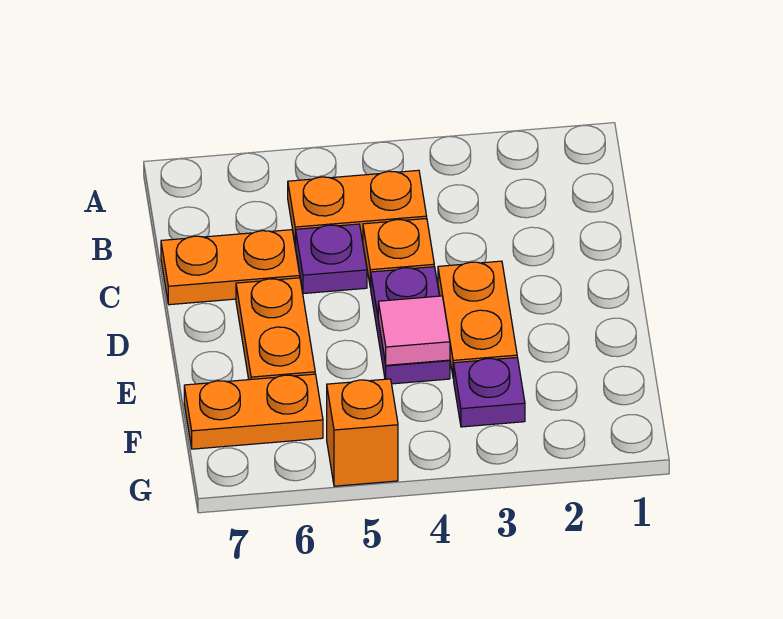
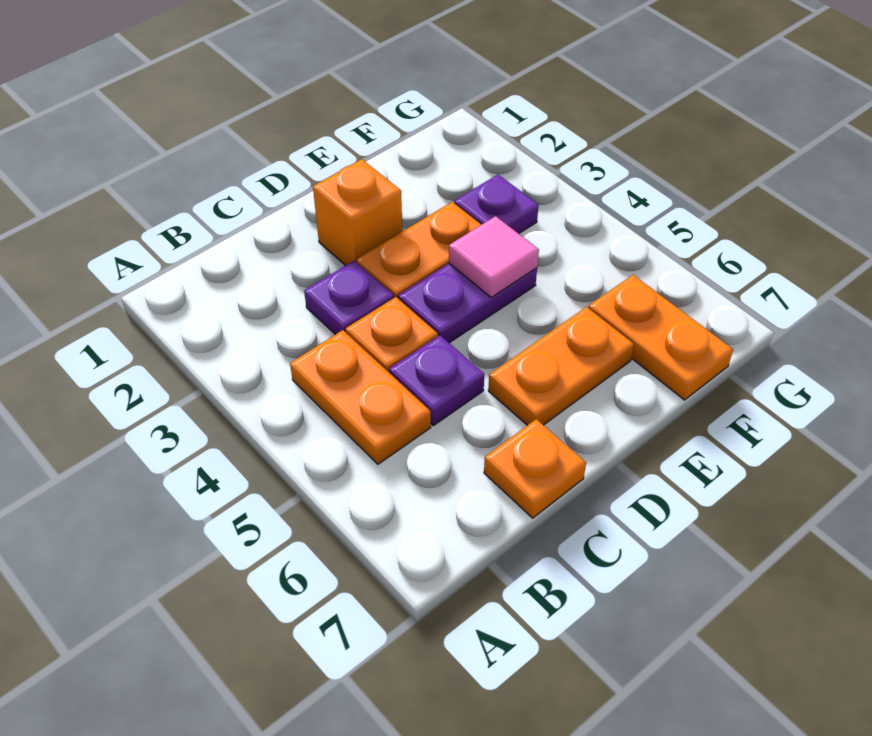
none -> purple plate C3 level 1
orange plate C6:C7 level 1 -> orange plate C7 level 1
orange brick G5 level 1 -> orange brick D2 level 1

